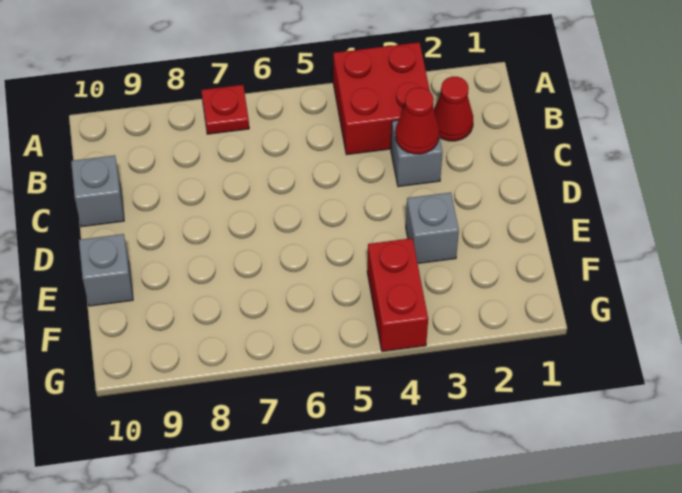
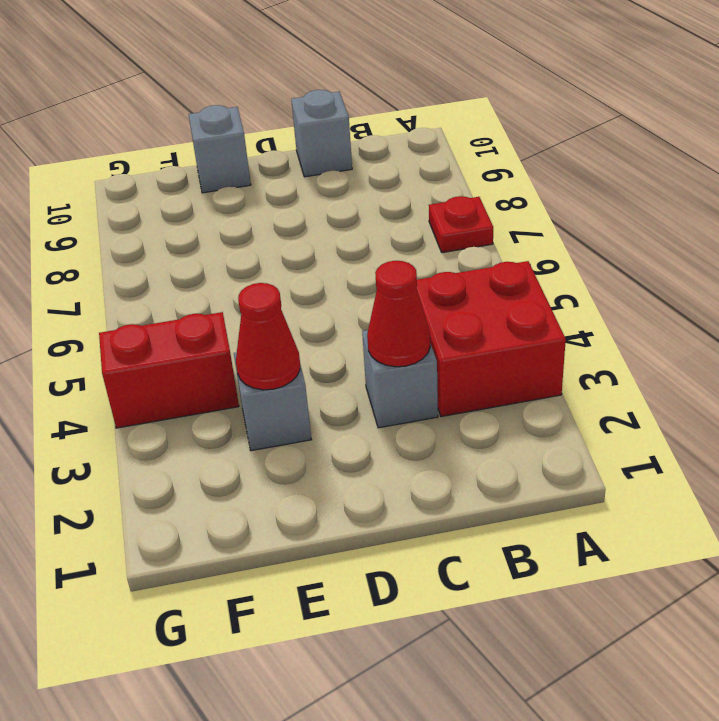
red cone B2 level 1 -> red cone E3 level 2

